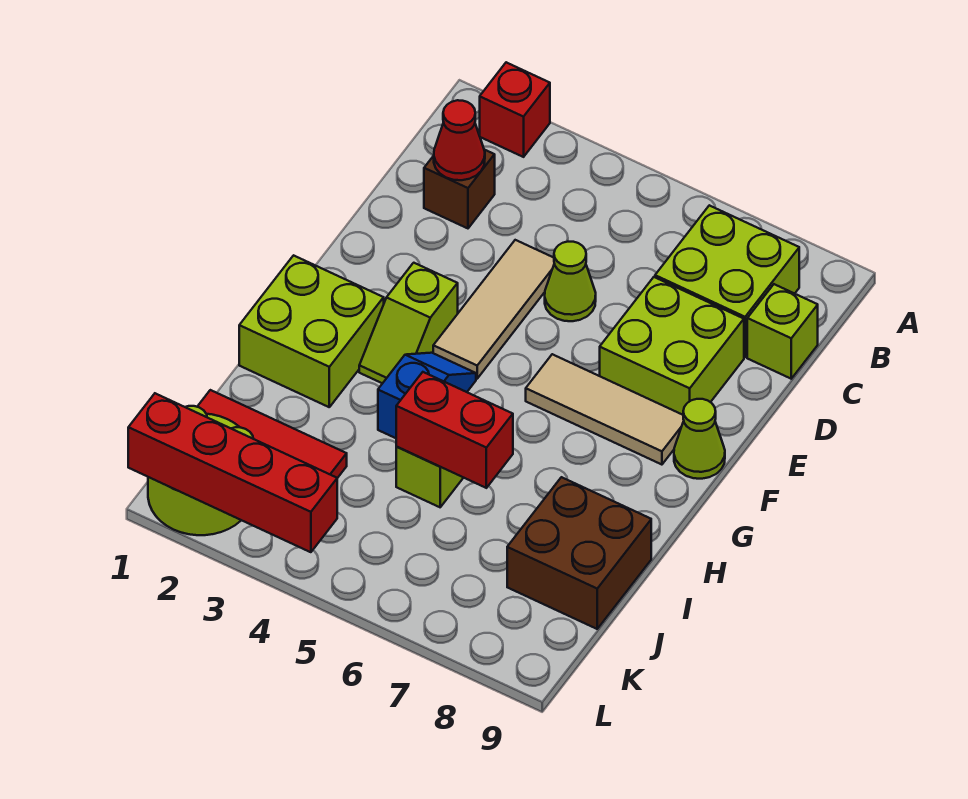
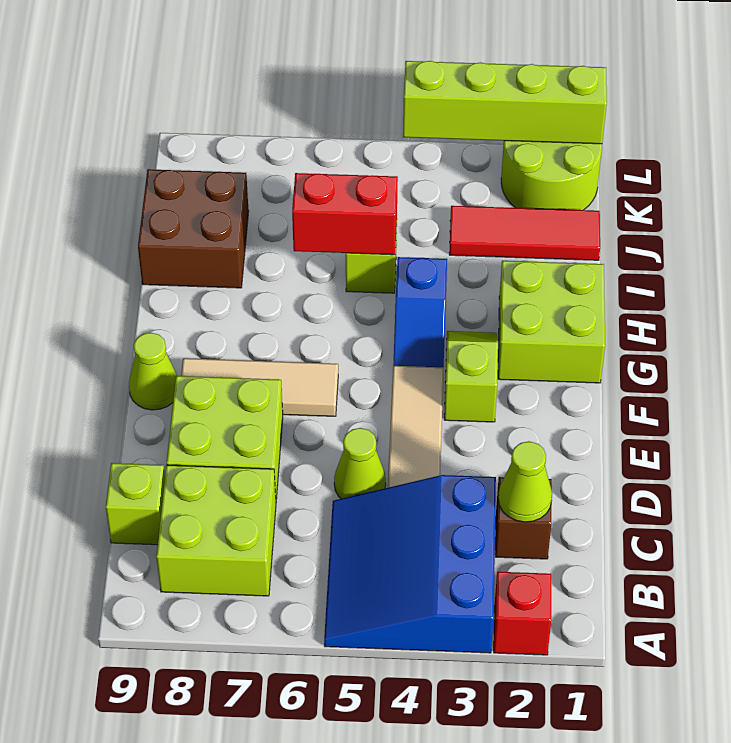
none -> blue slope A3:C5 level 1 top 3
red cone C2 level 2 -> lime cone C2 level 2
red brick L1:L4 level 2 -> lime brick L1:L4 level 2

